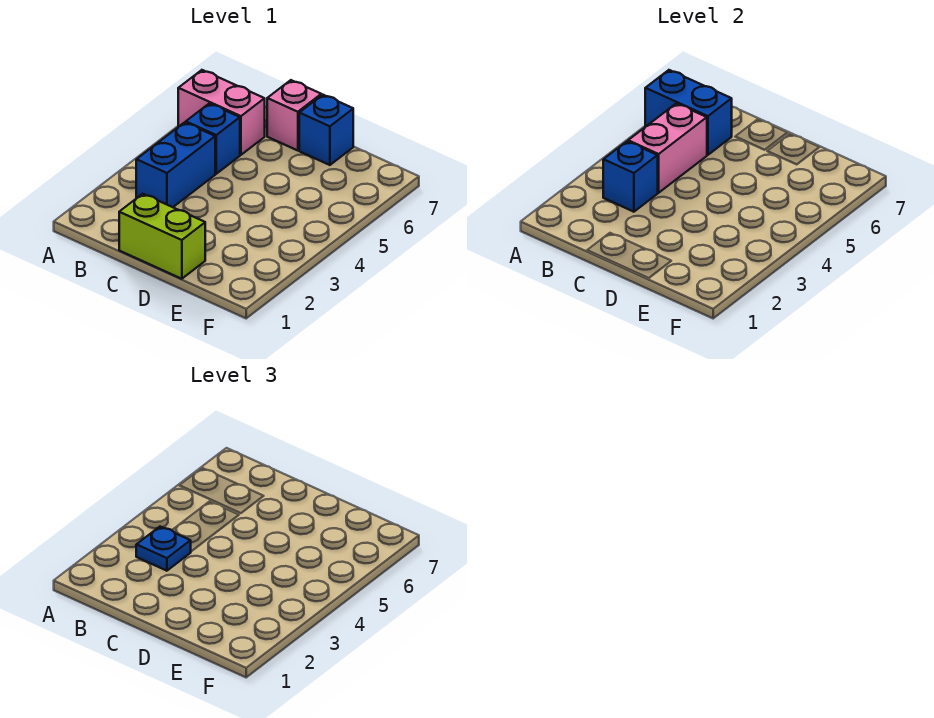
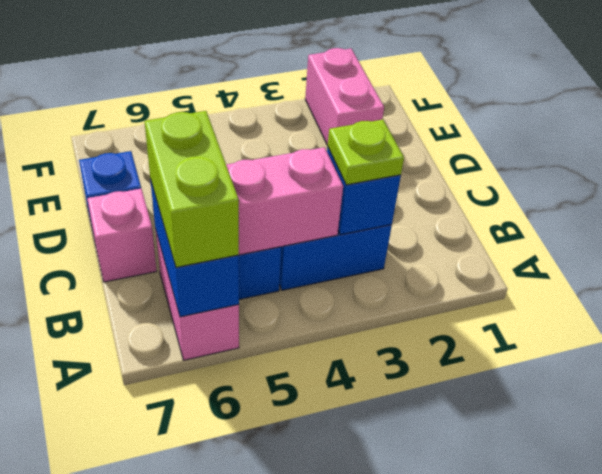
blue plate B3 level 3 -> lime plate B3 level 3
lime brick C1:D1 level 1 -> lime brick A6:B6 level 3
none -> pink brick E2:F2 level 1

